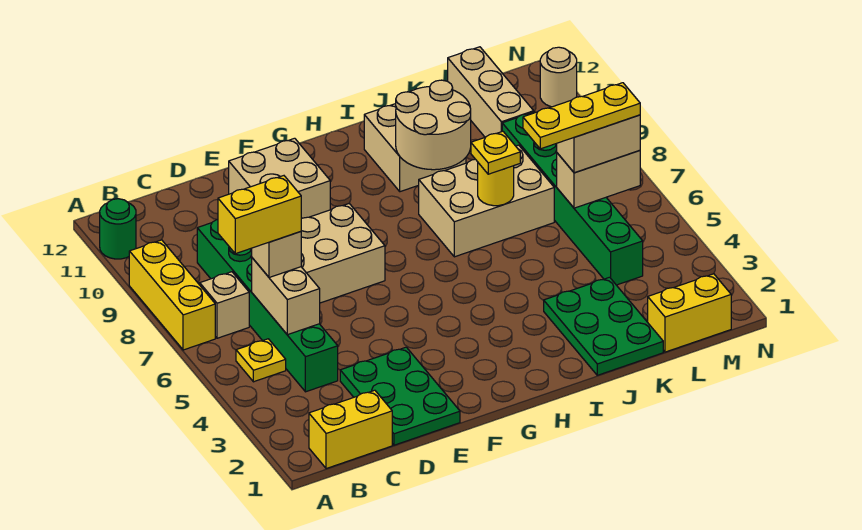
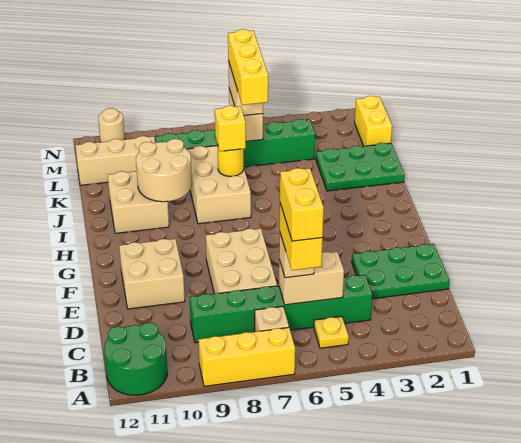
green round brick A11 level 1 -> green round brick A11:B12 level 1
yellow brick B1:C1 level 1 -> yellow brick B6:C6 level 5
yellow plate J7 level 3 -> yellow brick J7 level 3
yellow plate K6:M6 level 4 -> yellow brick K6:M6 level 4

